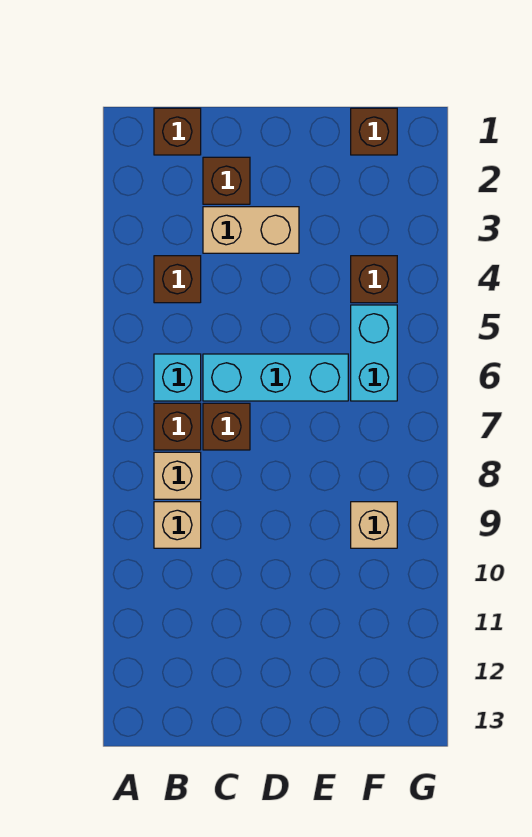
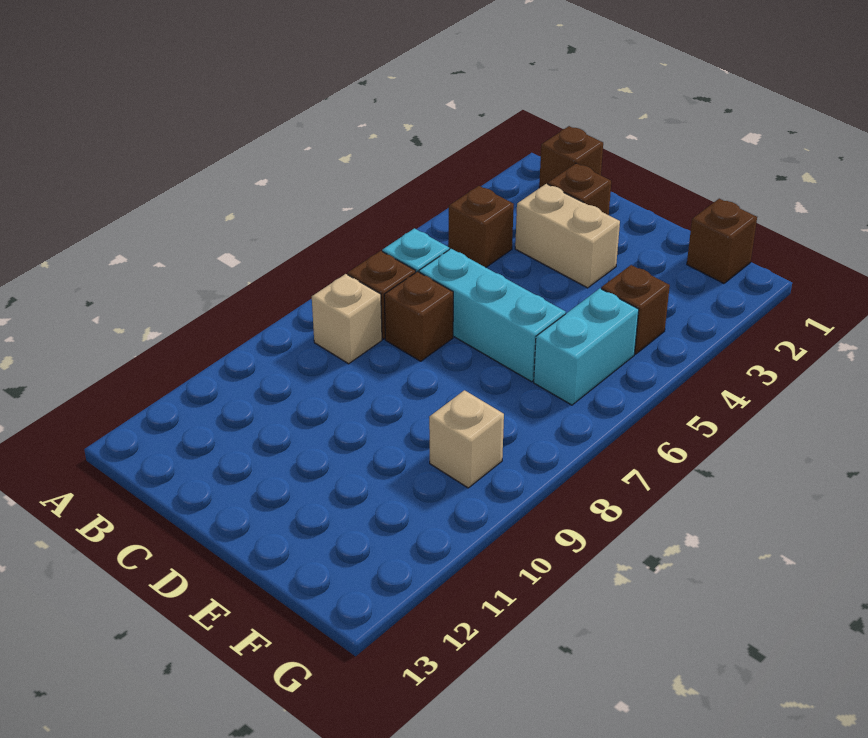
tan brick B9 level 1 -> none

